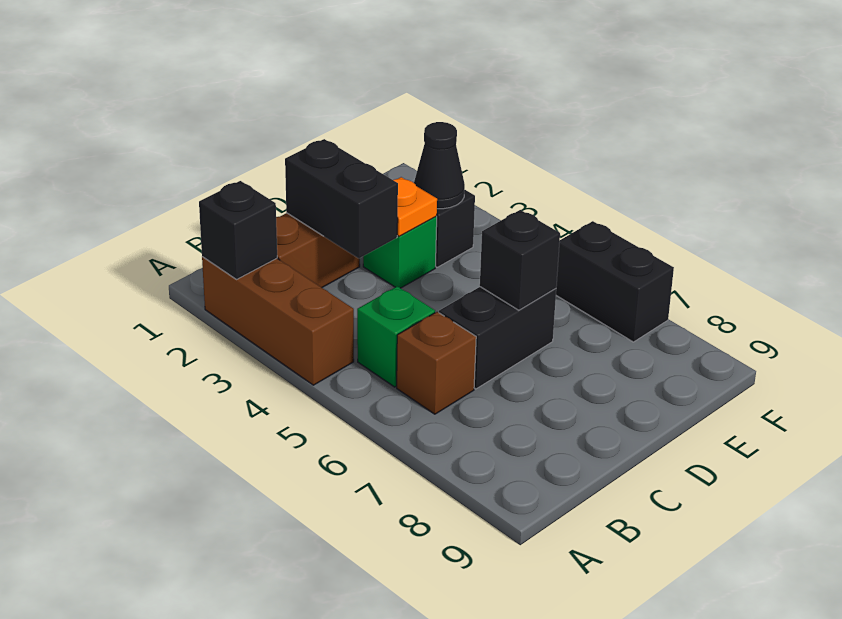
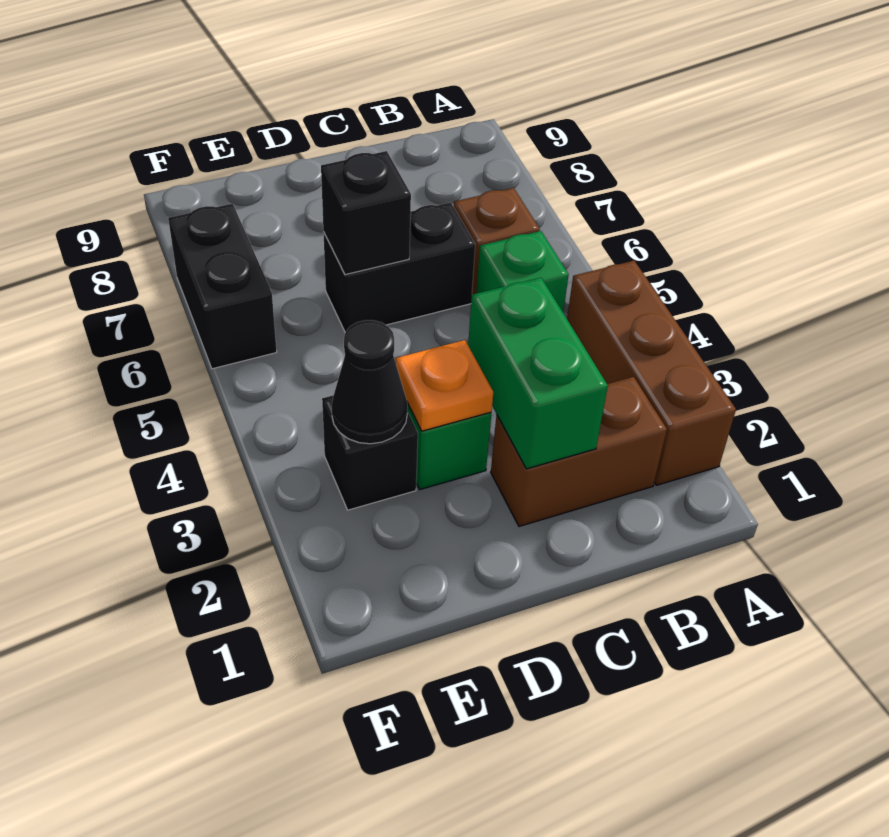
black brick A2 level 2 -> none
black brick C2:C3 level 2 -> green brick C2:C3 level 2

